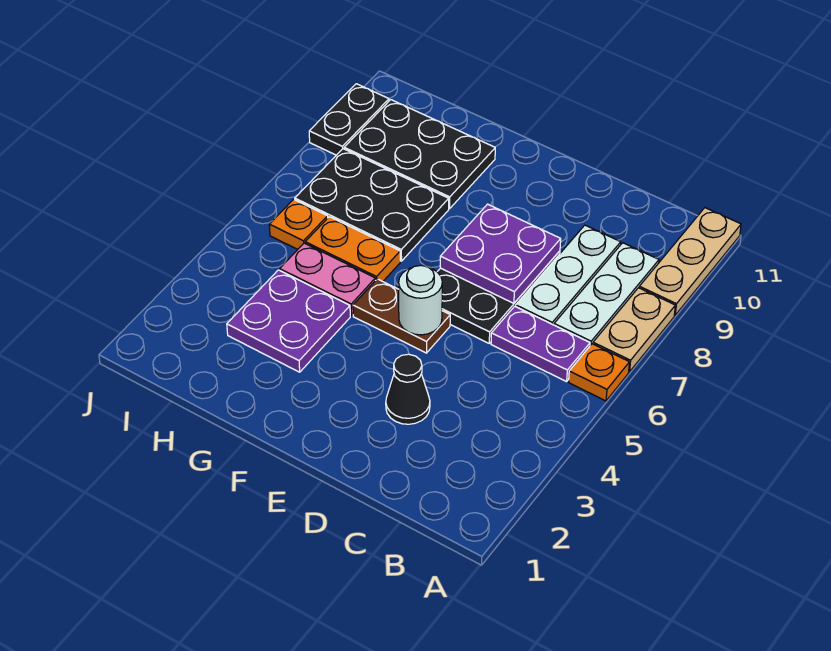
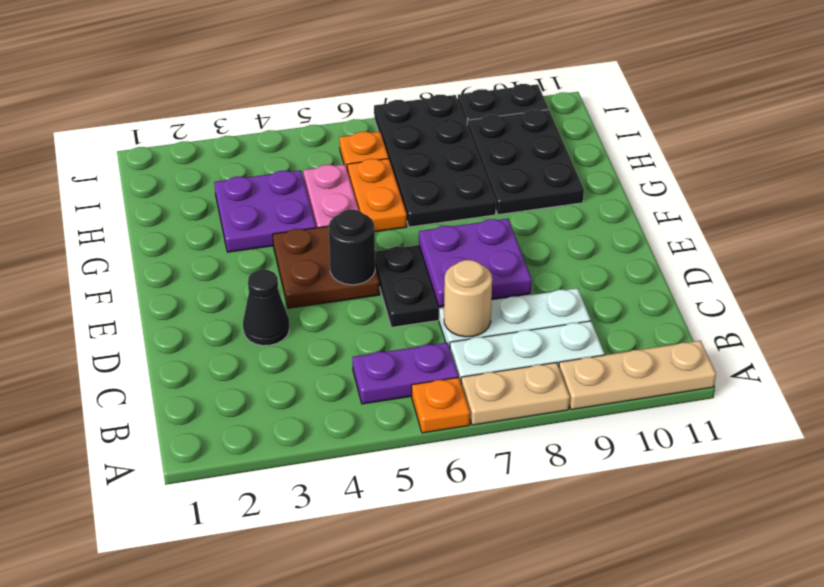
purple plate B6:C6 level 1 -> purple plate B5:B6 level 1
none -> tan round brick C7 level 2
brown plate E5:F5 level 1 -> brown plate E4:F5 level 1
white round brick E5 level 2 -> black round brick E5 level 2
black plate G7:I8 level 1 -> black plate G7:J8 level 1

